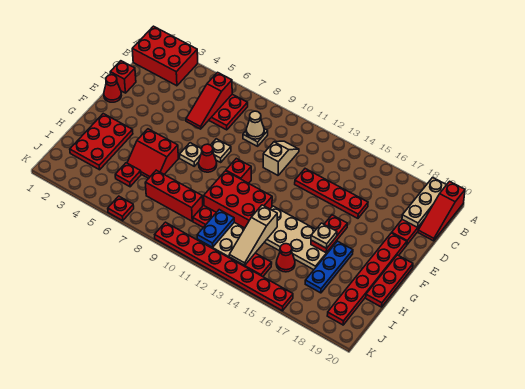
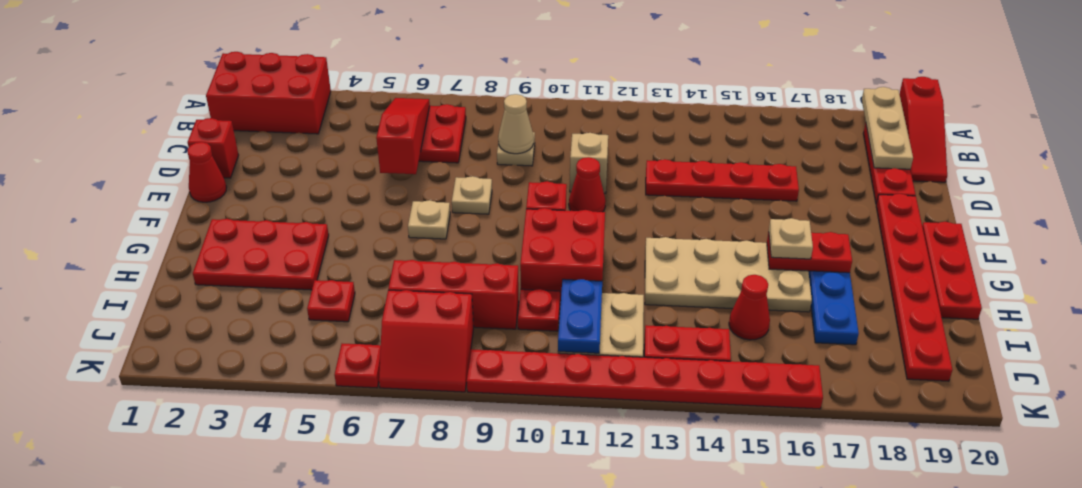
red slope B6:D6 level 2 top B -> red slope B6:D6 level 2 top D
red cone F8 level 1 -> red cone E11 level 1
red plate F16:G16 level 2 -> red plate G16:G17 level 2
red plate G2:I3 level 1 -> red plate G2:H4 level 1
red slope G5:H6 level 1 top G -> red slope J7:K8 level 1 top J
red brick G10:H12 level 1 -> red brick G10:H11 level 1
tan slope H13:J13 level 2 top H -> none

